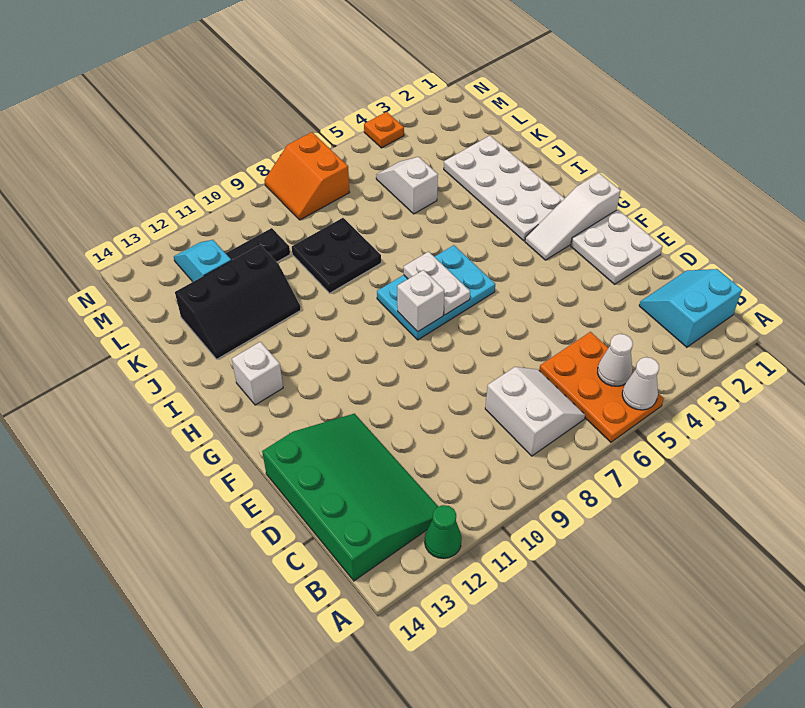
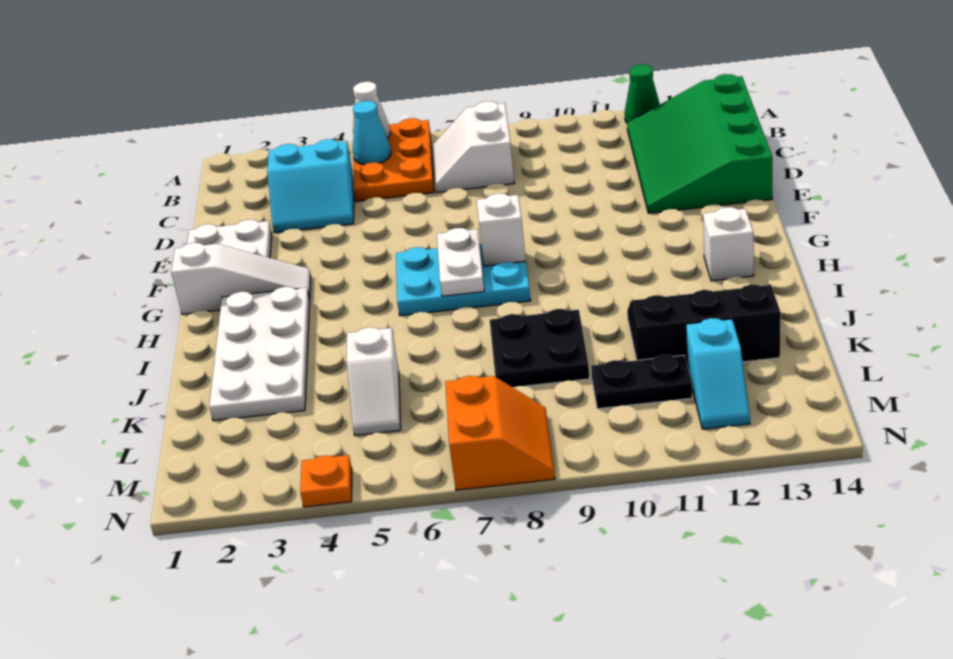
cyan slope B1:C2 level 1 top B -> cyan slope C3:D4 level 1 top C
white cone B5 level 2 -> cyan cone B5 level 2

